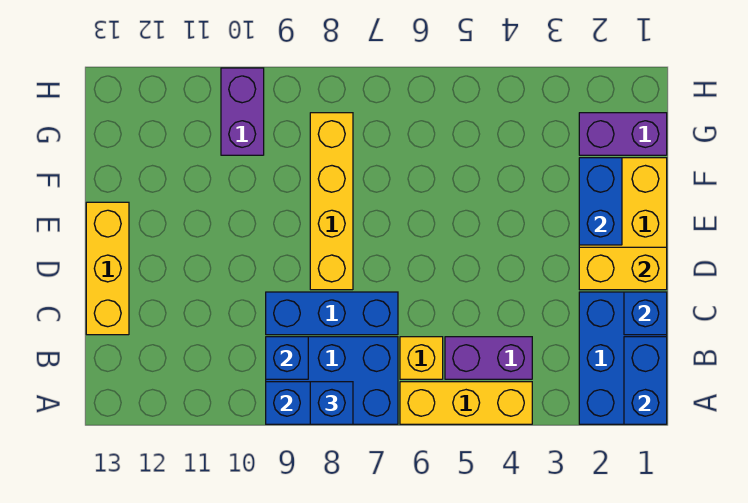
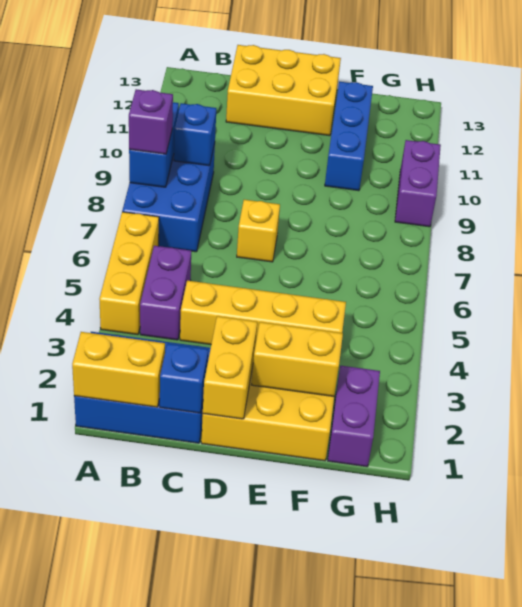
blue brick A1:B1 level 2 -> yellow brick A1:B1 level 2
blue brick A8 level 3 -> purple brick A8 level 3
yellow brick B6 level 1 -> yellow brick D7 level 1
blue brick C7:C9 level 1 -> blue brick F10:F12 level 1
yellow brick C13:E13 level 1 -> yellow brick C12:E13 level 1
yellow brick D8:G8 level 1 -> yellow brick C4:F4 level 1
blue brick E2:F2 level 2 -> yellow brick E2:F2 level 2
purple brick G10:H10 level 1 -> purple brick H9:H10 level 1

